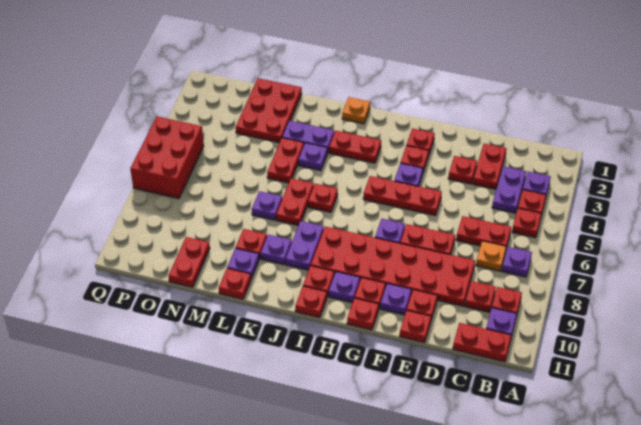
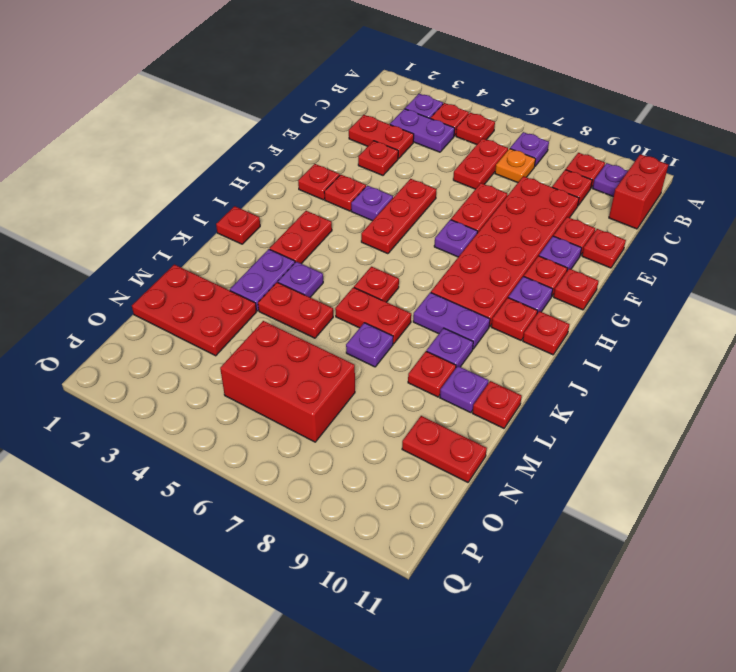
red plate B11:C11 level 1 -> red brick B11:C11 level 1
orange plate J1 level 1 -> red plate J1 level 1
red brick P5:Q7 level 1 -> red brick N5:O7 level 1

